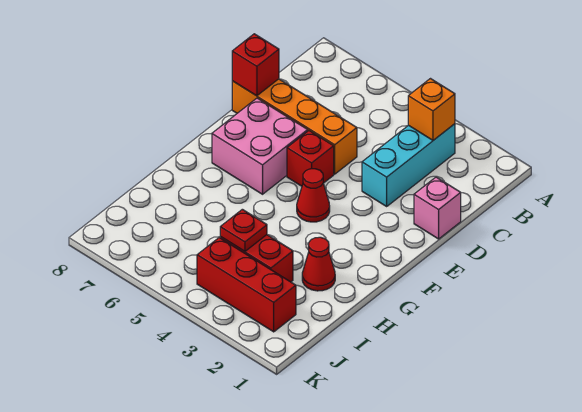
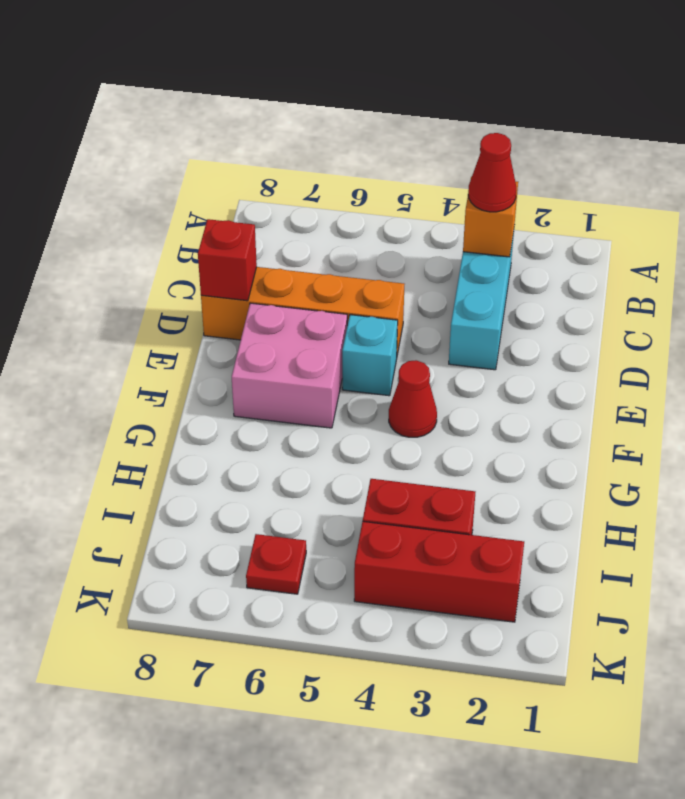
pink brick D1 level 1 -> none
red brick E5 level 1 -> cyan brick E5 level 1
red cone H2 level 1 -> red cone B3 level 3
red plate I4 level 2 -> red plate J6 level 1

